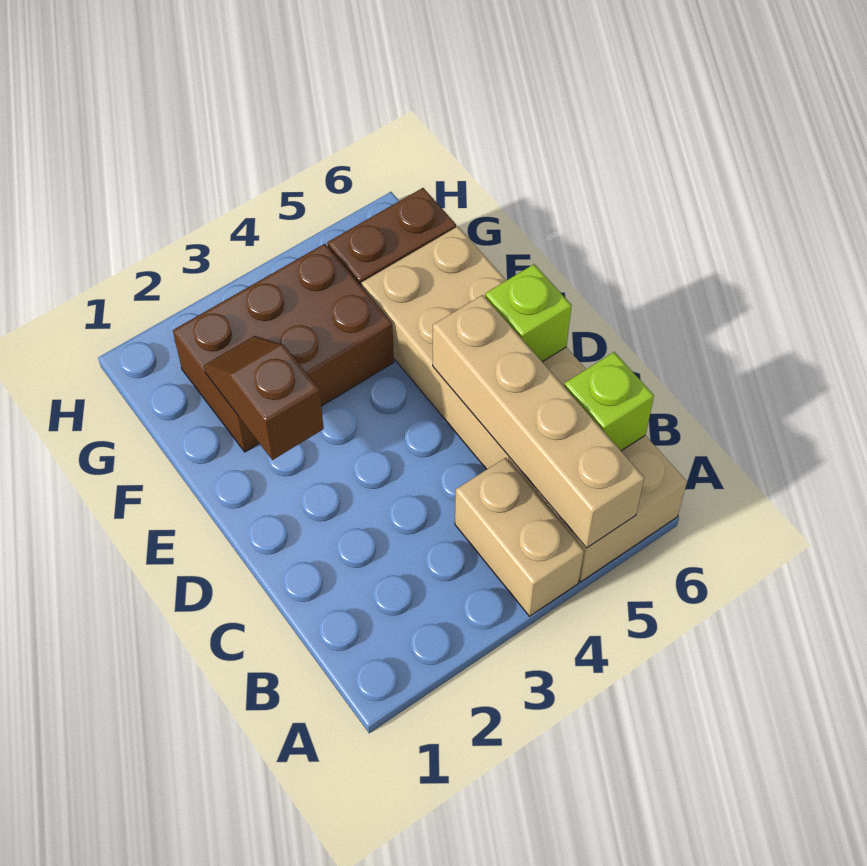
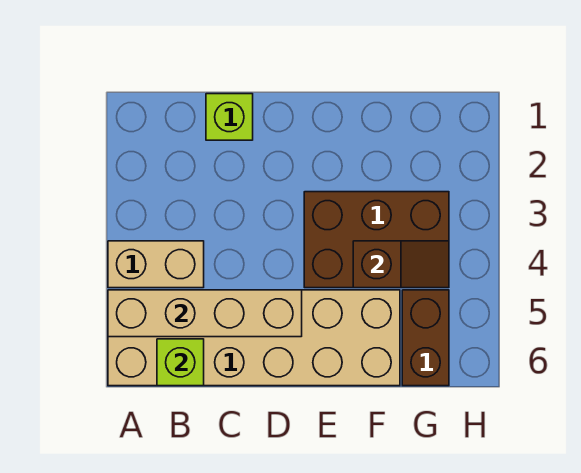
lime brick D6 level 2 -> lime brick C1 level 1
brown slope E2:F2 level 2 top E -> brown slope F4:G4 level 2 top F
brown brick F2:G4 level 1 -> brown brick E3:G4 level 1

